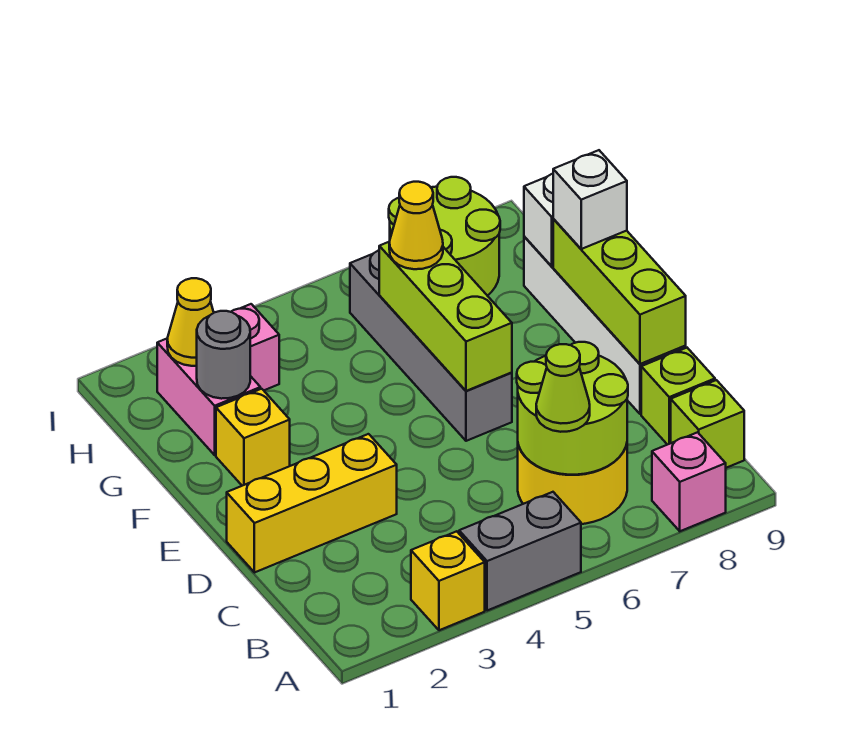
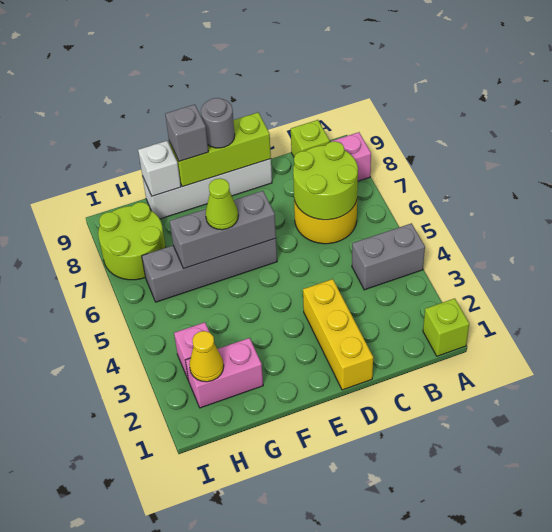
yellow brick A3 level 1 -> none
grey brick A4:A5 level 1 -> grey brick A4:B4 level 1
lime cone B6 level 3 -> lime cone F6 level 3
lime brick C9 level 1 -> lime brick A1 level 1
lime brick E6:G6 level 2 -> grey brick E6:G6 level 2
yellow brick F2 level 1 -> none
white brick F9 level 3 -> grey brick F9 level 3
grey round brick G2 level 2 -> grey round brick E9 level 3
yellow cone G6 level 3 -> none

